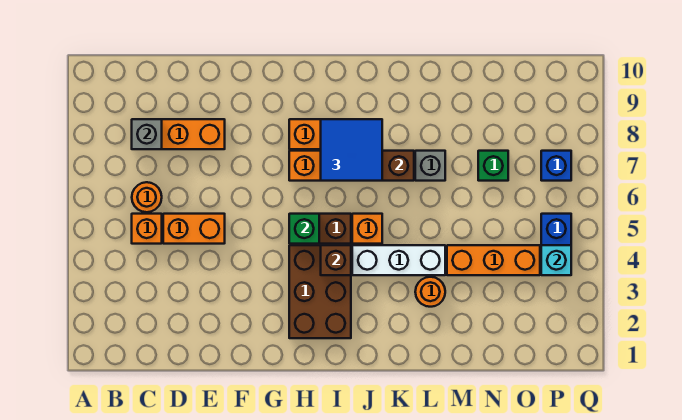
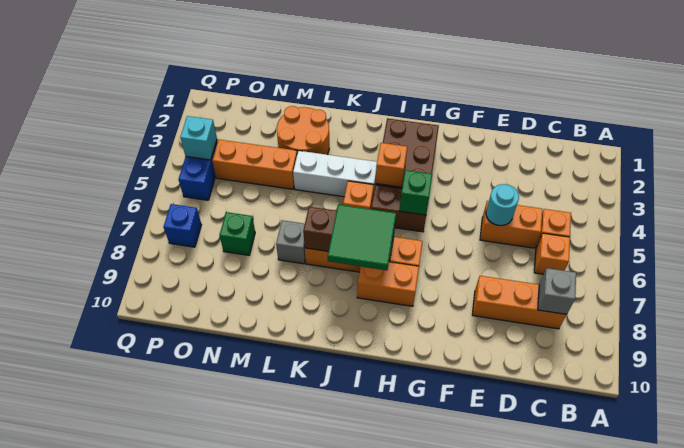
orange round brick C6 level 1 -> orange brick C6 level 1
none -> cyan round brick E5 level 2
brown brick I4 level 2 -> orange brick I4 level 2
blue tile I7:J8 level 3 -> green tile I7:J8 level 3
orange round brick L3 level 1 -> orange round brick L2:M3 level 1

